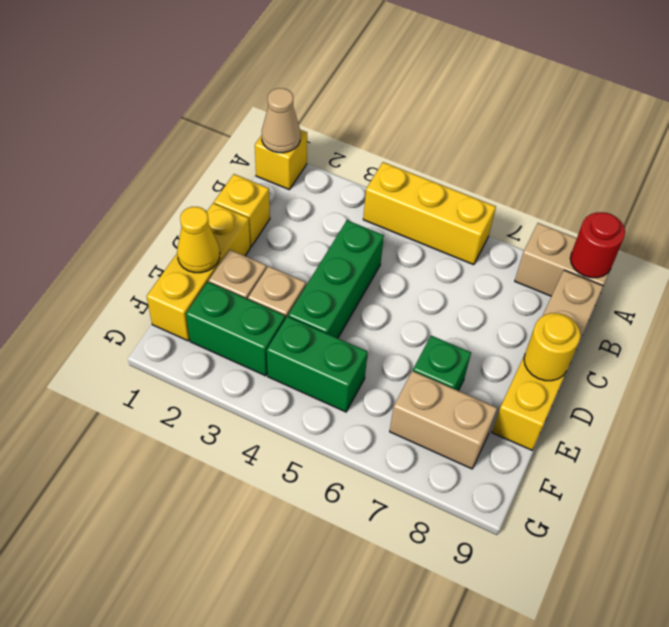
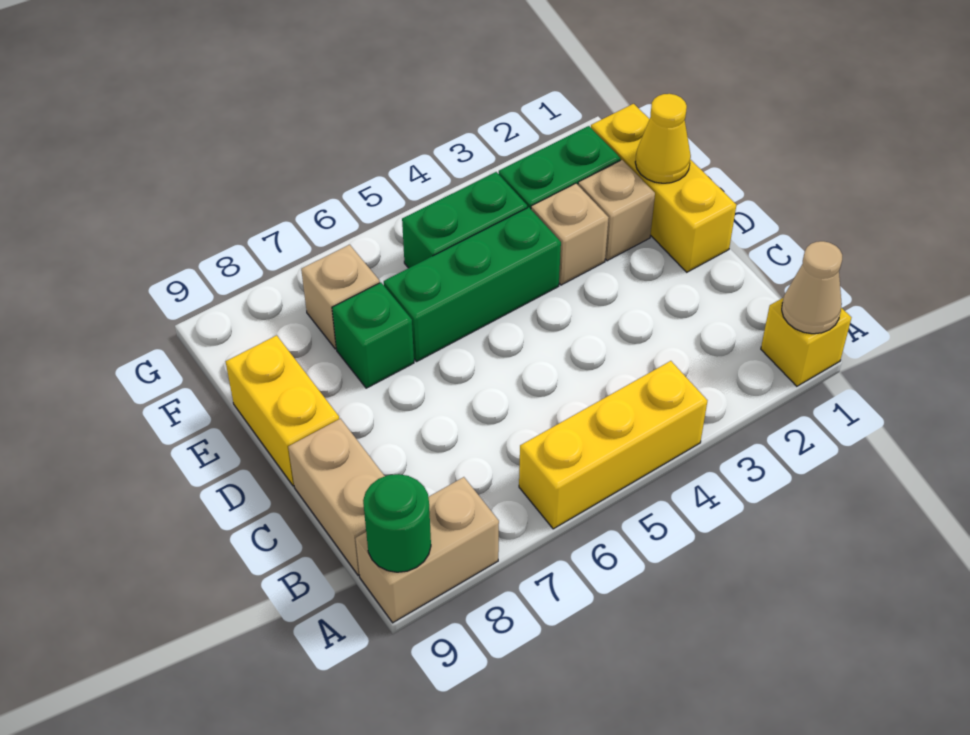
red round brick A9 level 2 -> green round brick A9 level 2
yellow brick C1 level 1 -> none
green brick C4:E4 level 1 -> green brick E4:E6 level 1
yellow round brick D9 level 2 -> none
tan brick F7:F8 level 1 -> tan brick F7 level 1

